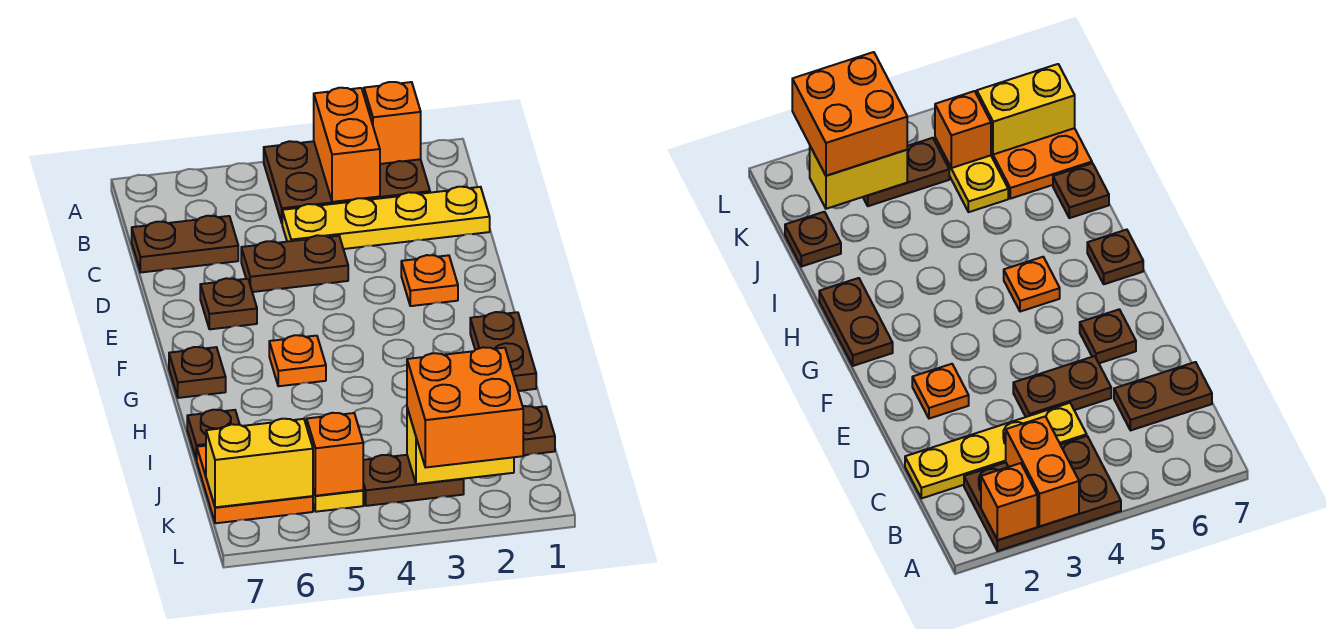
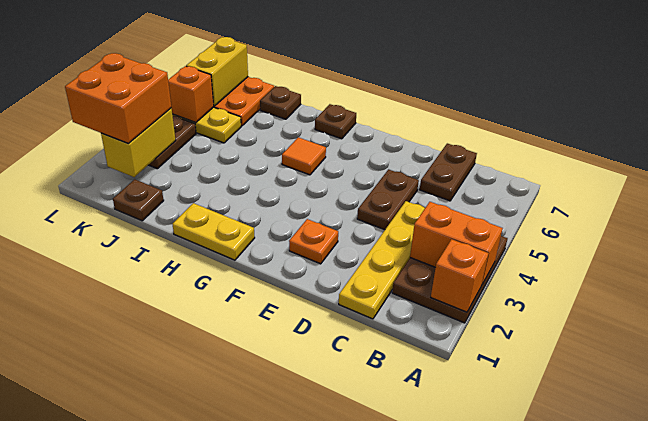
brown plate E6 level 1 -> none
brown plate G1:H1 level 1 -> yellow plate G1:H1 level 1
orange plate G5 level 1 -> orange tile G5 level 1

